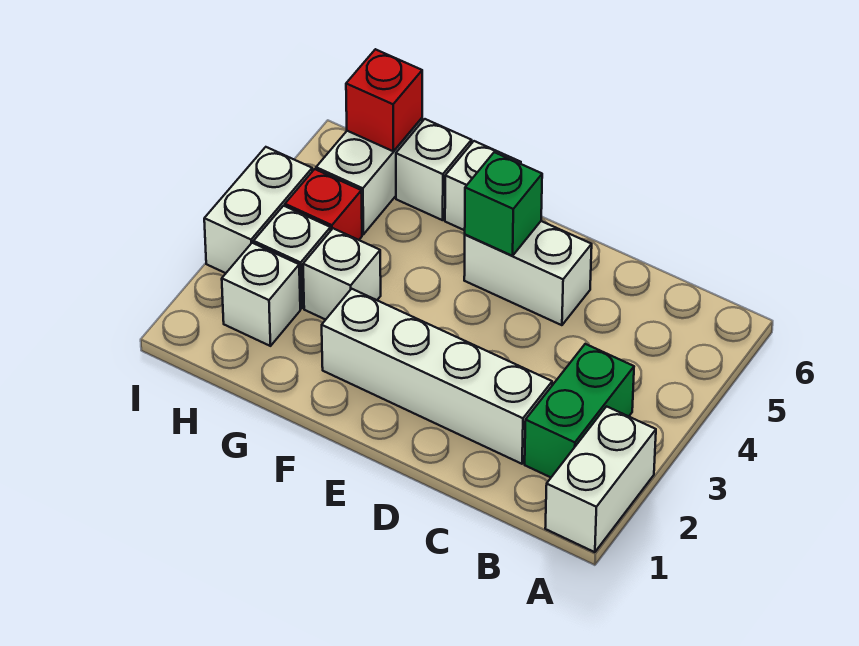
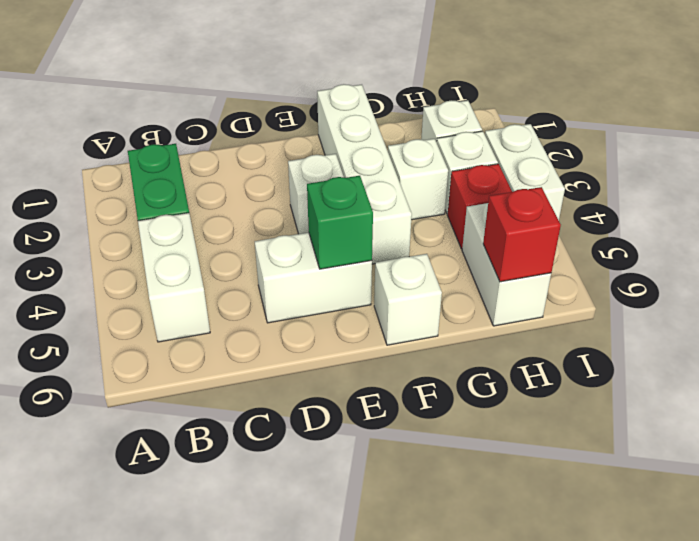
white brick A1:A2 level 1 -> white brick B4:B5 level 1
white brick C2:F2 level 1 -> white brick F1:F4 level 1
white brick G6 level 1 -> white brick E3 level 1

